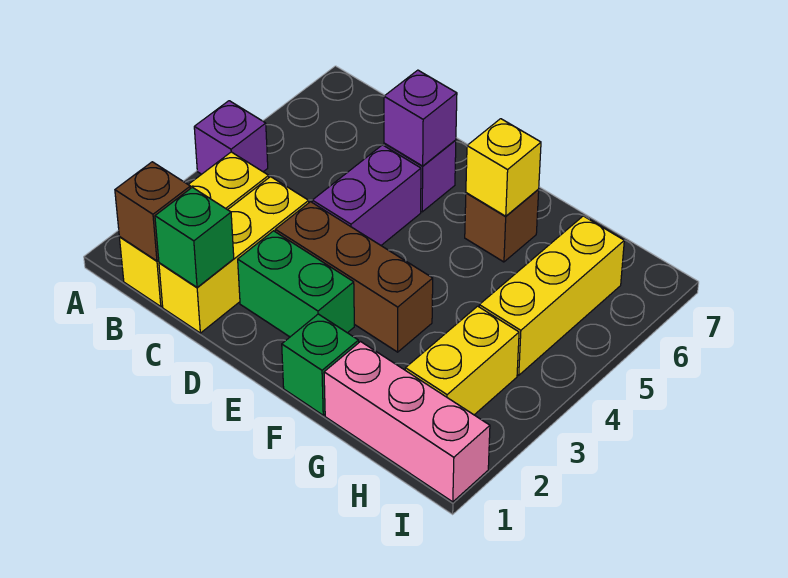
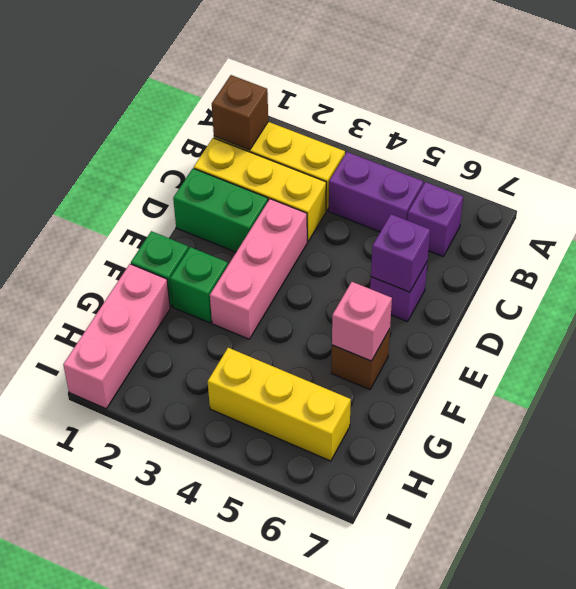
purple brick A4 level 1 -> purple brick B6 level 1
green brick C1 level 2 -> green brick F2 level 1
green brick D2:E2 level 1 -> green brick D1:D2 level 1
brown brick D3:F3 level 1 -> pink brick D3:F3 level 1
purple brick D4:D5 level 1 -> purple brick B4:B5 level 1
yellow brick F6 level 2 -> pink brick F6 level 2
yellow brick H2:H3 level 1 -> none

